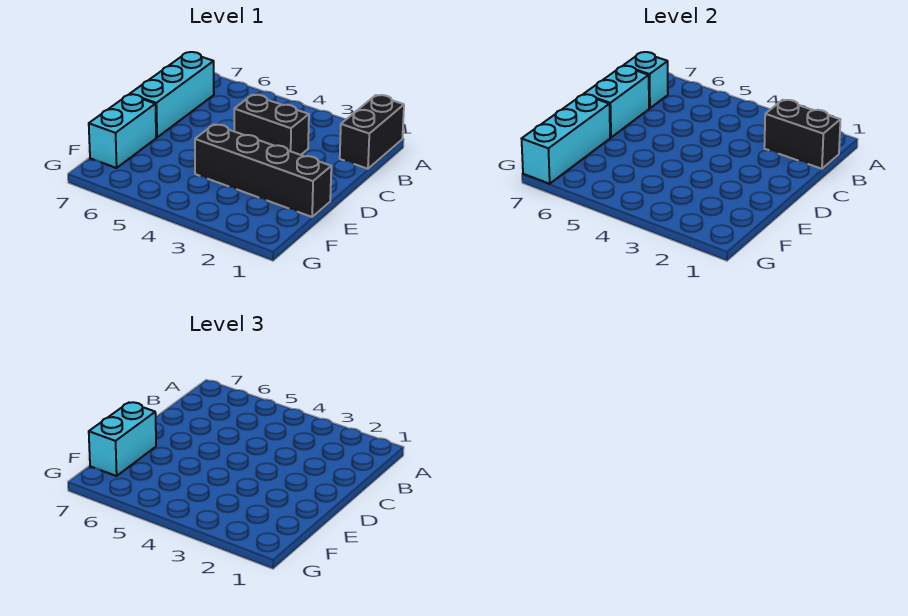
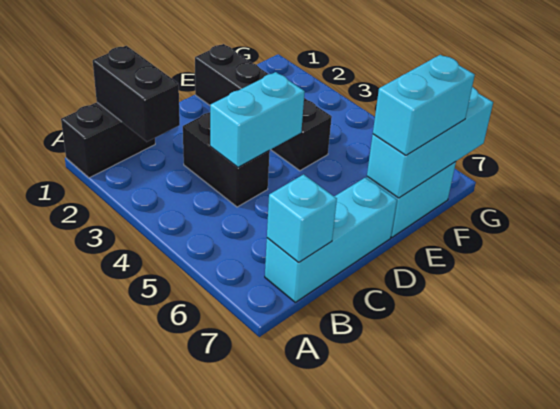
cyan brick C7:D7 level 2 -> cyan brick C4:D4 level 2

